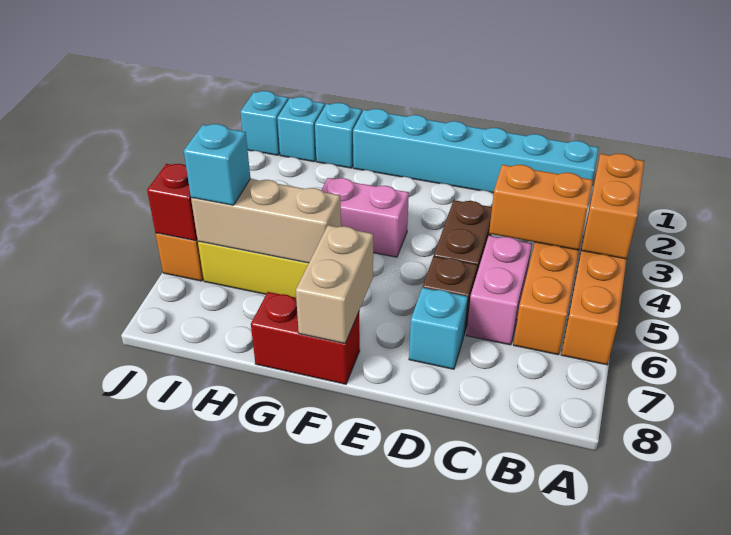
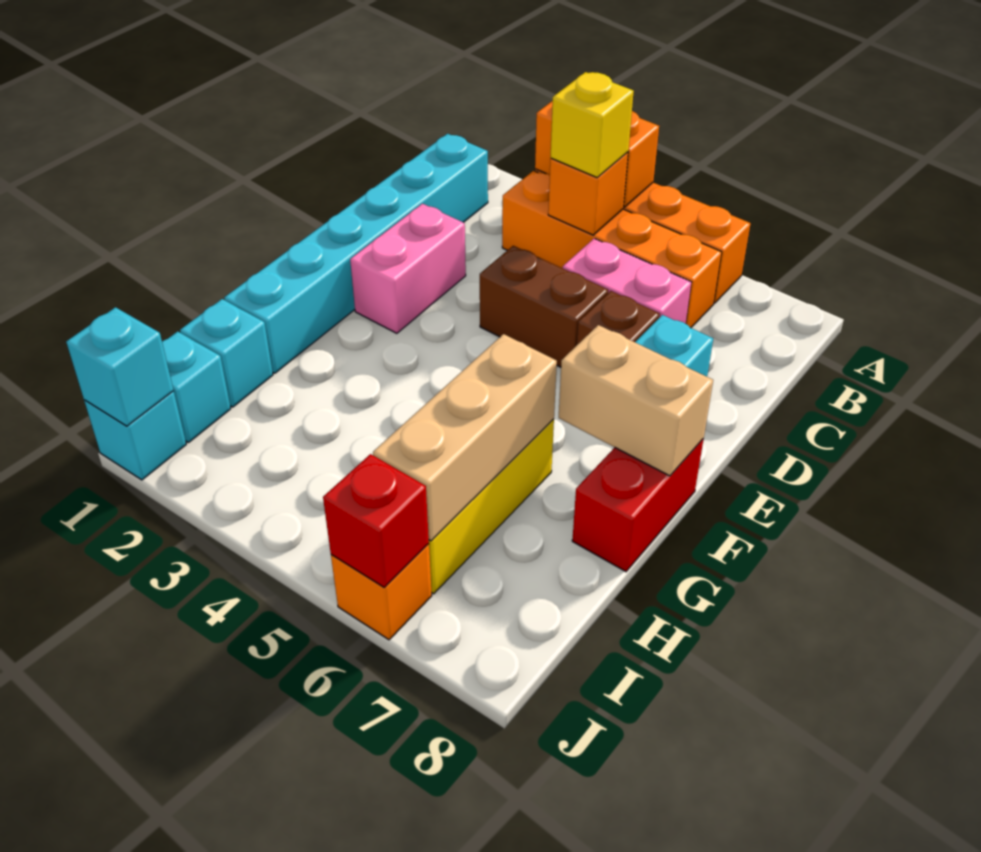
orange brick B4:C4 level 2 -> orange brick B4 level 2
none -> yellow brick B4 level 3
pink brick F4:G4 level 1 -> pink brick D2:E2 level 1
cyan brick I6 level 3 -> cyan brick J1 level 2

